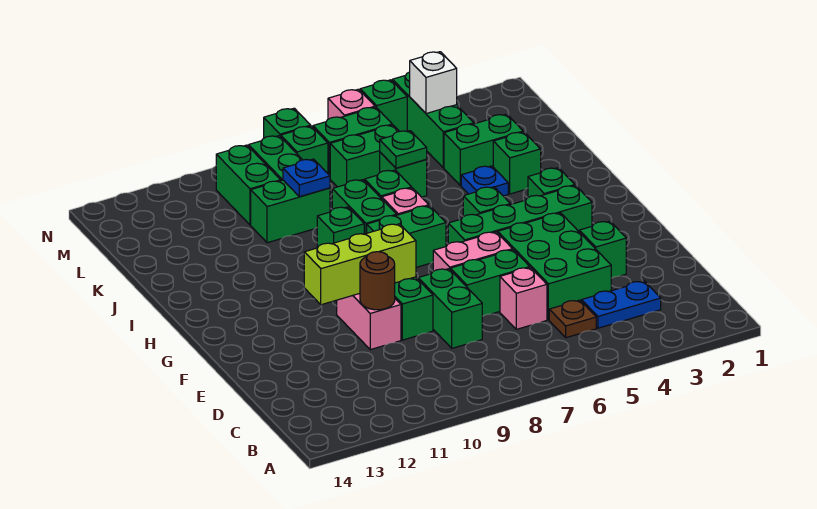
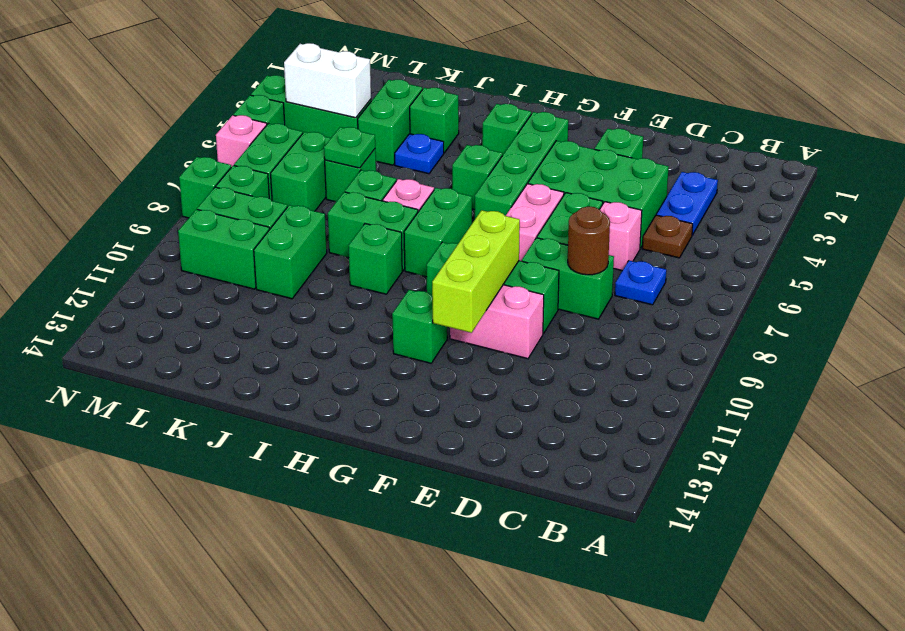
brown round brick E10 level 2 -> brown round brick D8 level 2
none -> green brick G11 level 1
blue plate K9 level 2 -> blue plate C7 level 1
white brick M4 level 2 -> white brick L4:M4 level 2

